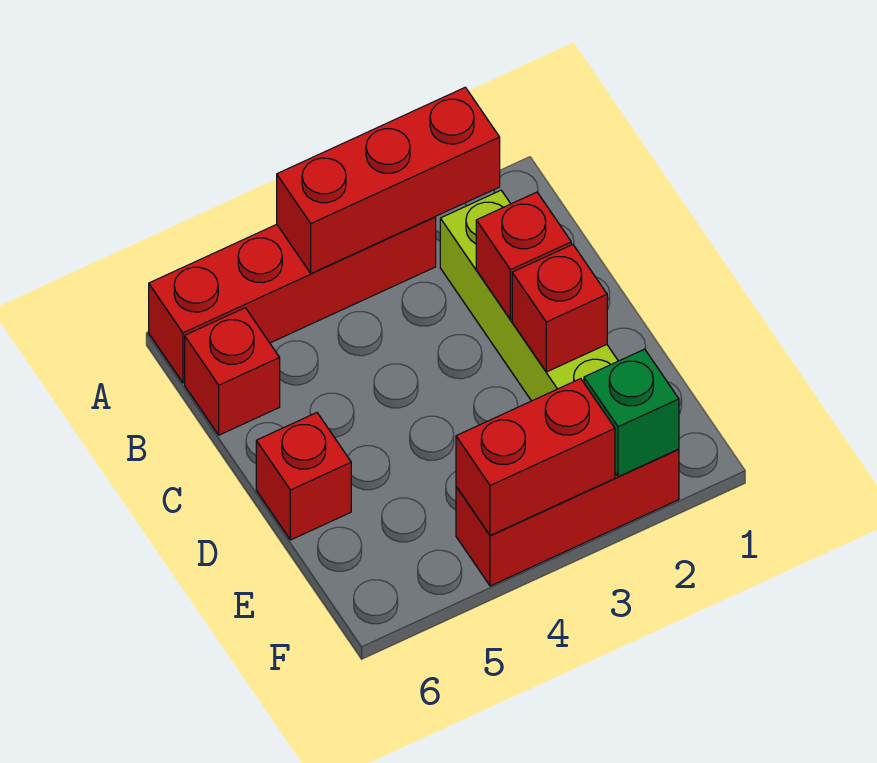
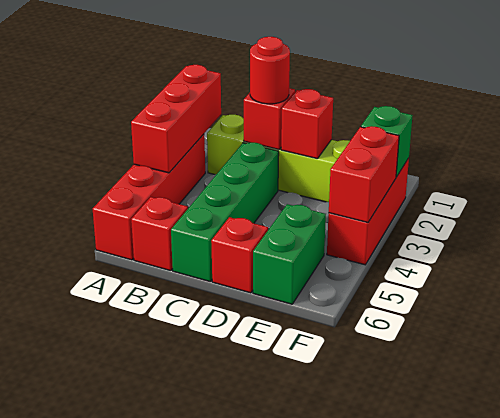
none -> red round brick C2 level 3
none -> green brick C3:C6 level 1
none -> green brick E5:E6 level 1

